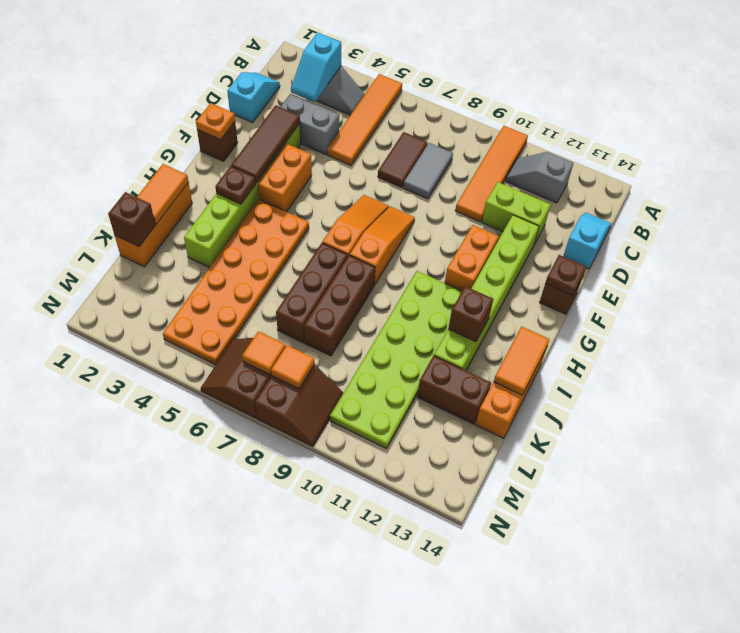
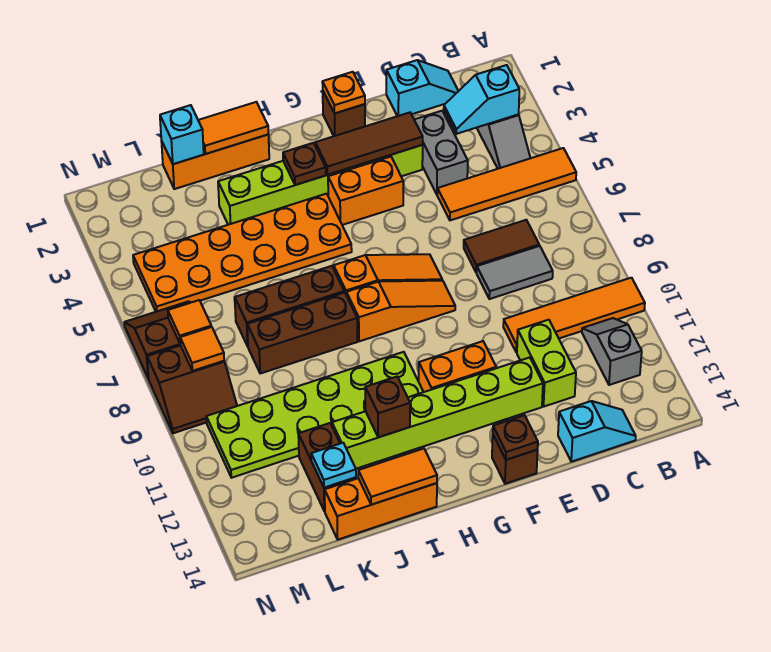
brown brick K1 level 2 -> cyan brick K1 level 2
none -> cyan plate K13 level 2

